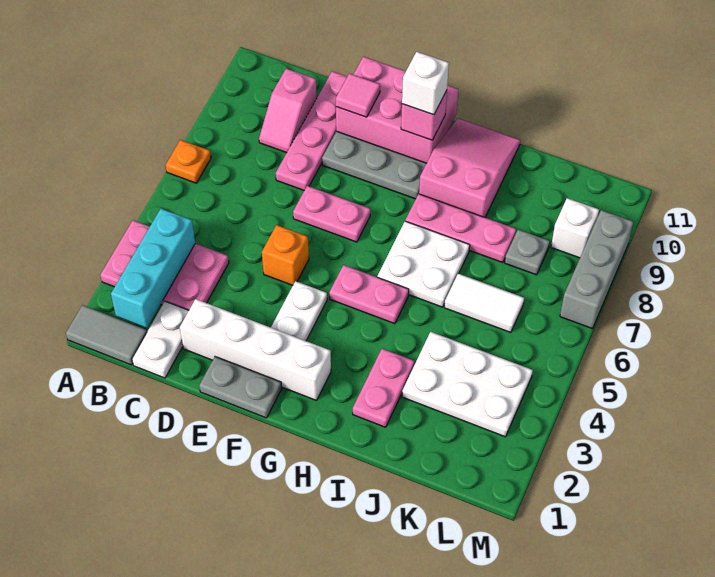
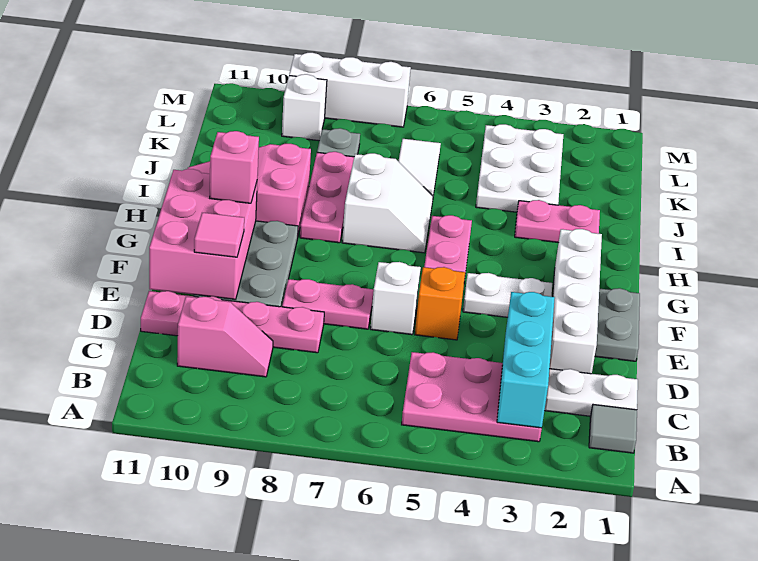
grey tile A1:B1 level 1 -> grey tile B1 level 1
pink plate A3:C4 level 1 -> pink plate B3:C5 level 1
orange plate A7 level 1 -> none
cyan brick B2:B4 level 2 -> cyan brick B3:D3 level 2
pink plate E7:F7 level 1 -> pink plate E7:E8 level 1
white brick G10 level 4 -> white brick E6 level 1
white plate H6:I7 level 1 -> white slope H6:I7 level 1 top 7
grey brick M7:M9 level 1 -> white brick M7:M9 level 1

